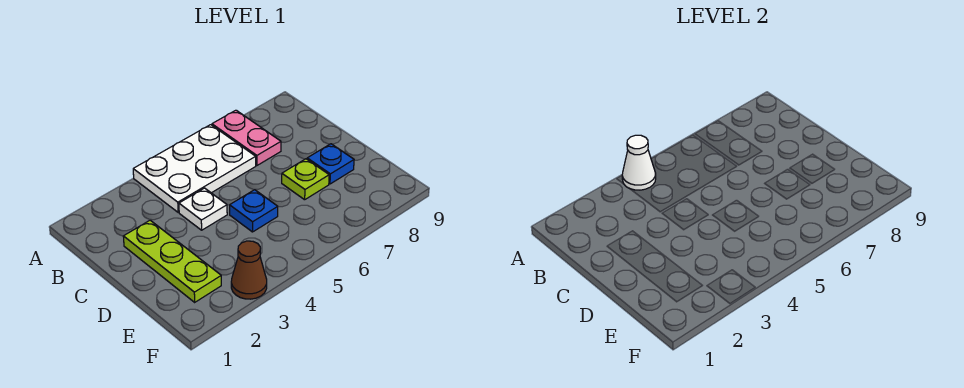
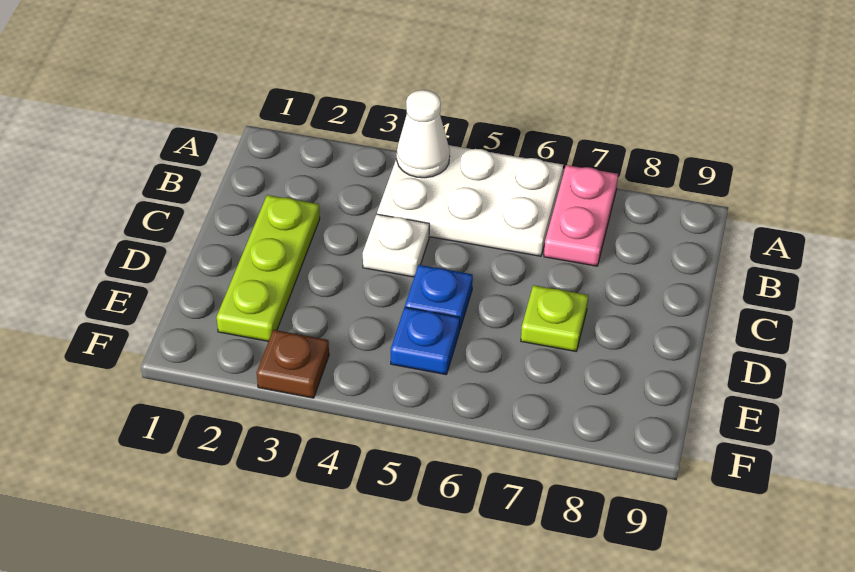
blue plate D8 level 1 -> blue plate E5 level 1
brown cone F3 level 1 -> brown plate F3 level 1

